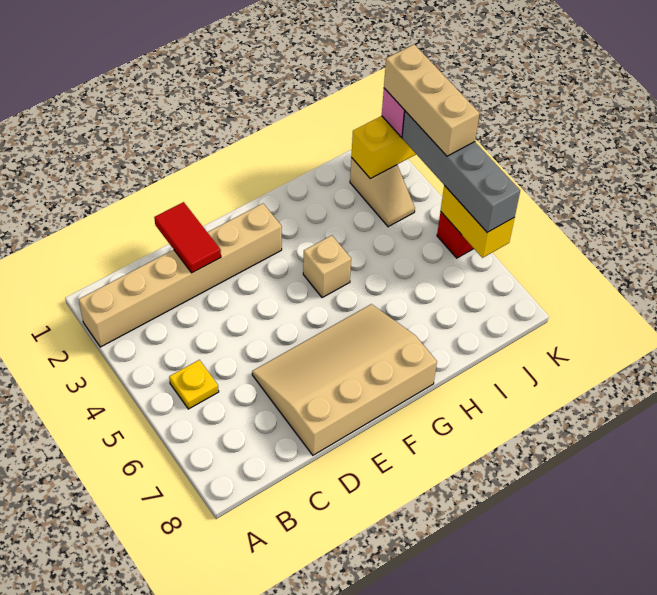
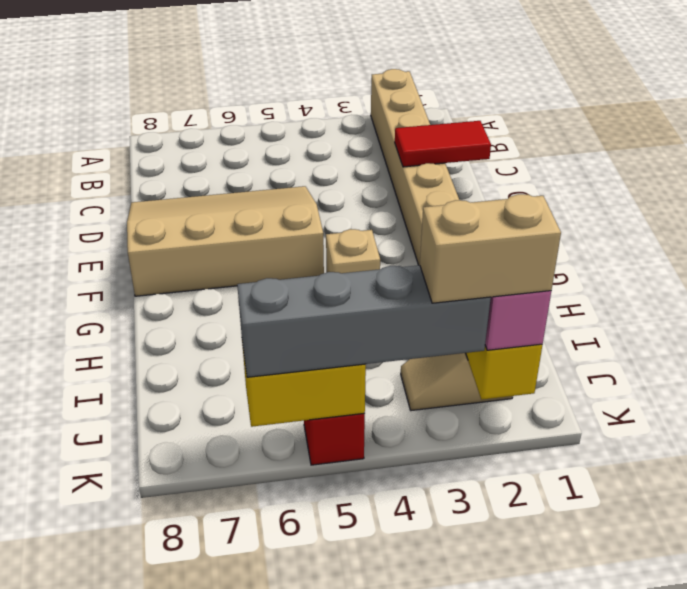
yellow plate B5 level 1 -> none
tan slope D6:G8 level 1 top 8 -> tan slope D5:F8 level 1 top F
tan brick K2:K4 level 4 -> tan brick K2:K3 level 4

